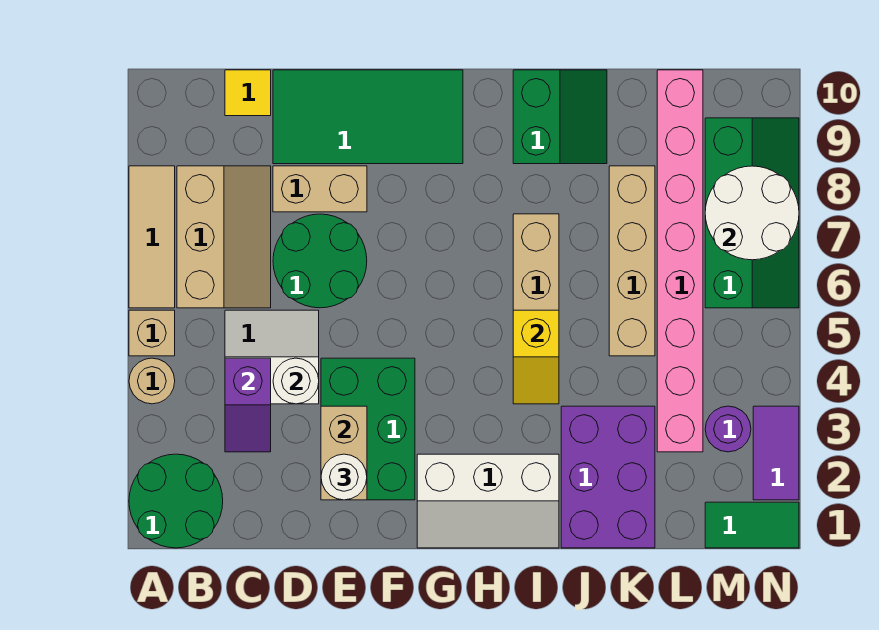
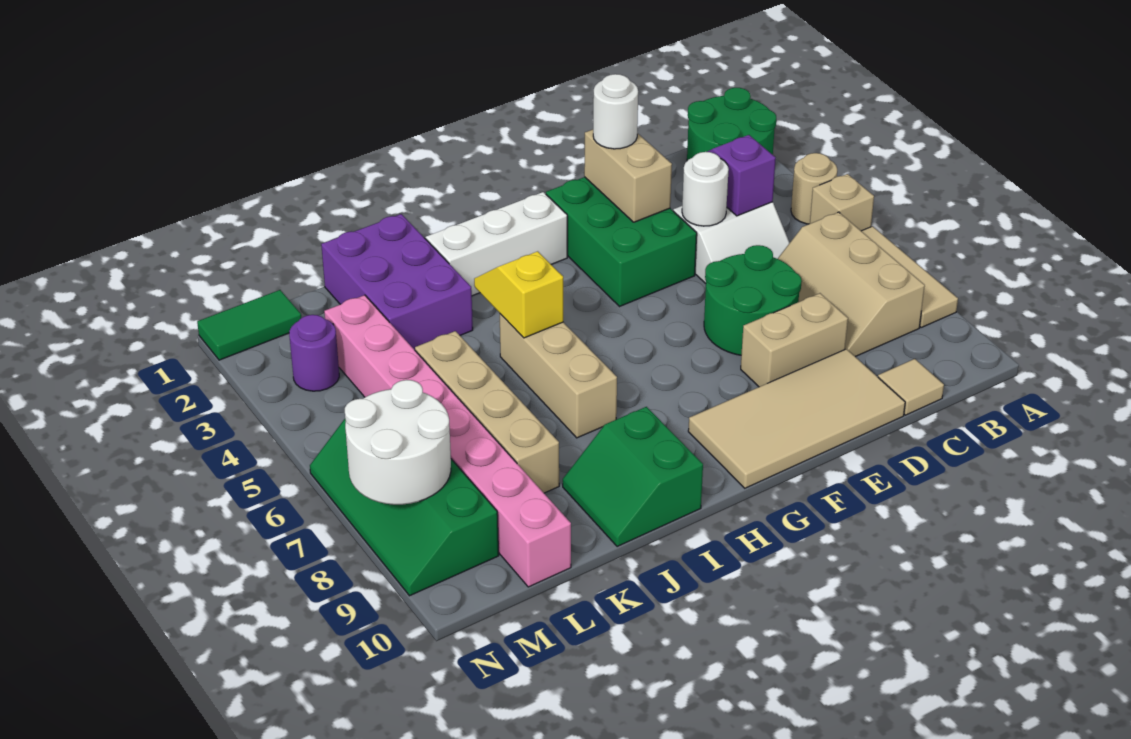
yellow tile C10 level 1 -> tan tile C10 level 1
green tile D9:G10 level 1 -> tan tile D9:G10 level 1
purple tile N2:N3 level 1 -> none

